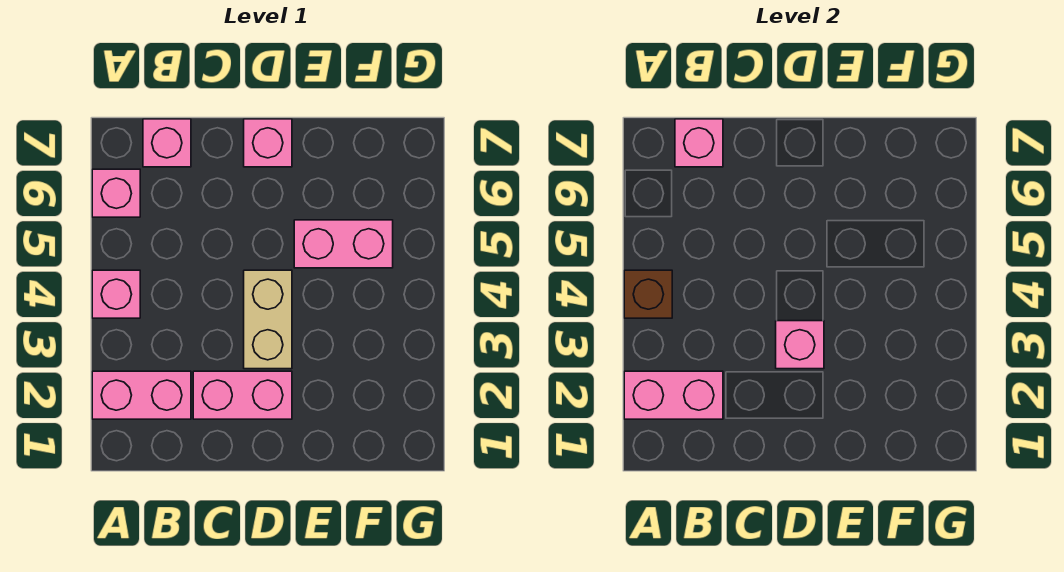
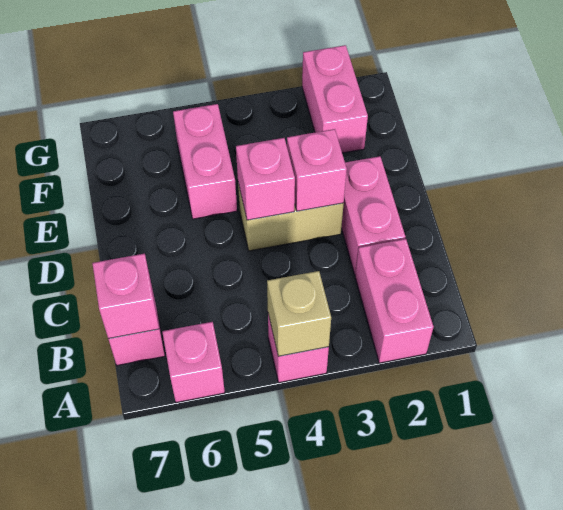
pink brick A2:B2 level 2 -> pink brick F2:G2 level 1
brown brick A4 level 2 -> tan brick A4 level 2
pink brick D7 level 1 -> pink brick D4 level 2

